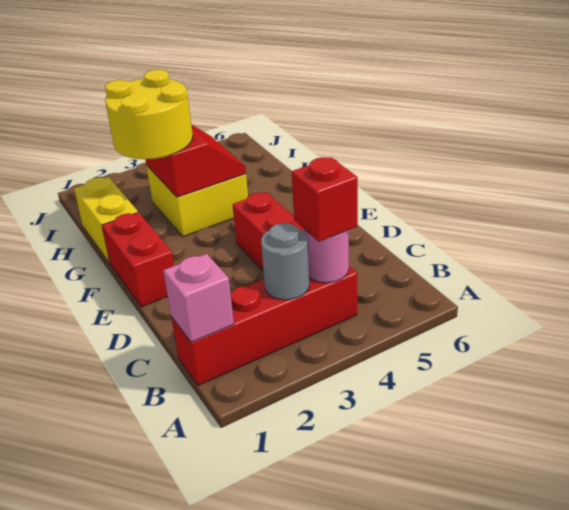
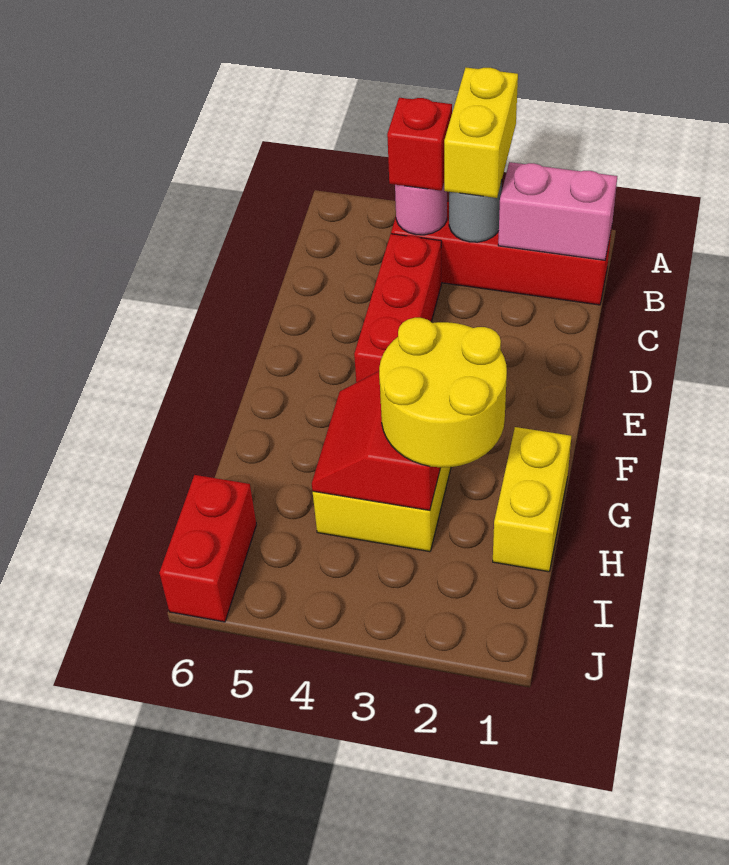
none -> yellow brick A3:B3 level 3
pink brick B1 level 2 -> pink brick B1:B2 level 2
red brick E1:F1 level 1 -> red brick I6:J6 level 1

